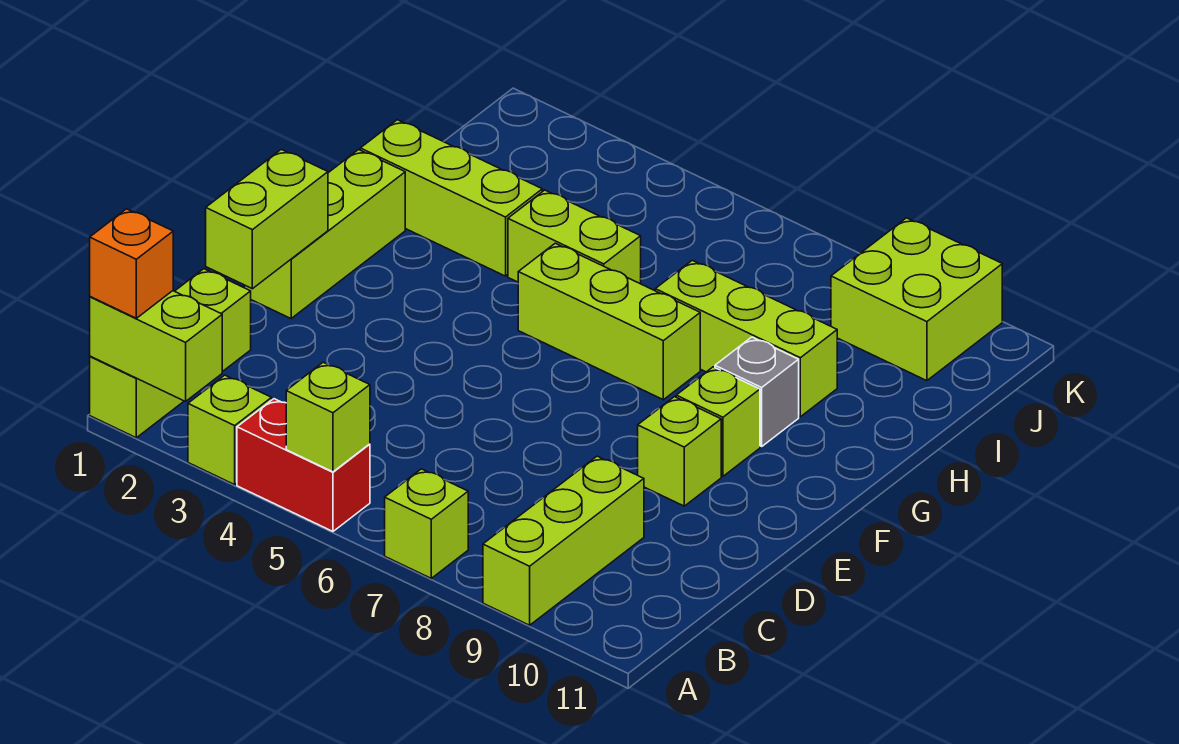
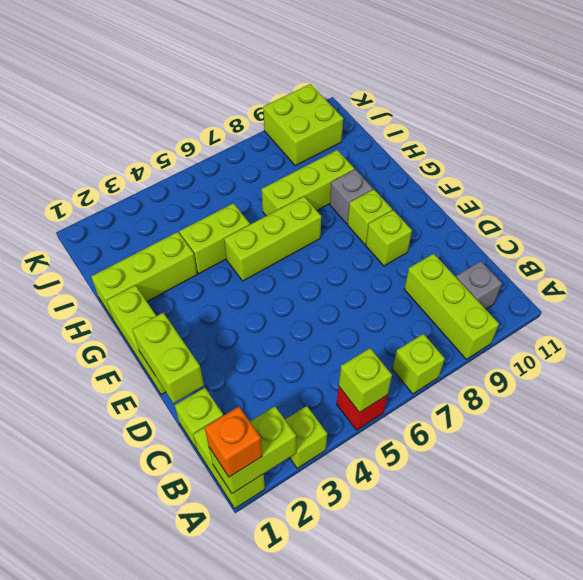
red brick A4:A5 level 1 -> red brick A5 level 1
none -> grey brick B10 level 1

